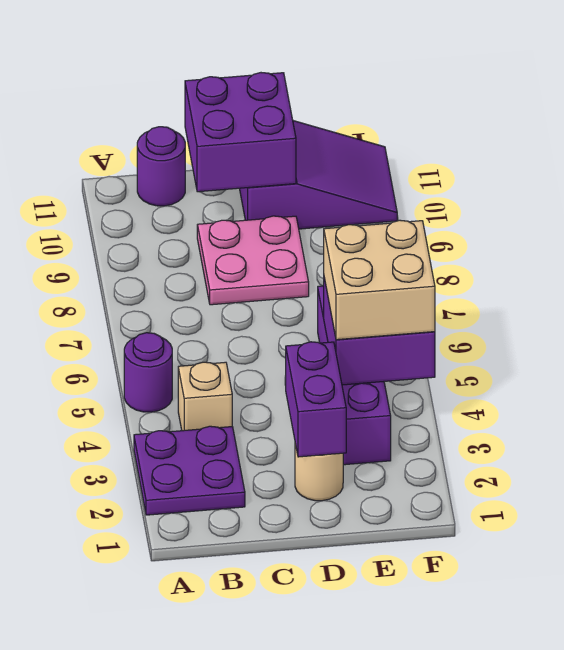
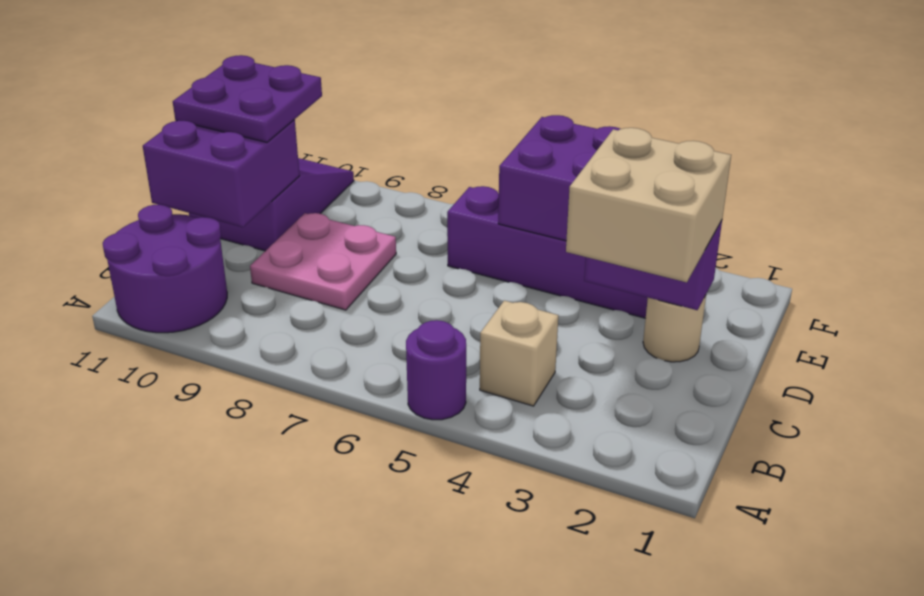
purple plate A2:B3 level 1 -> purple plate D10:E11 level 3
purple round brick B11 level 1 -> purple round brick A10:B11 level 1
tan brick E4:F5 level 3 -> tan brick C2:D3 level 3

